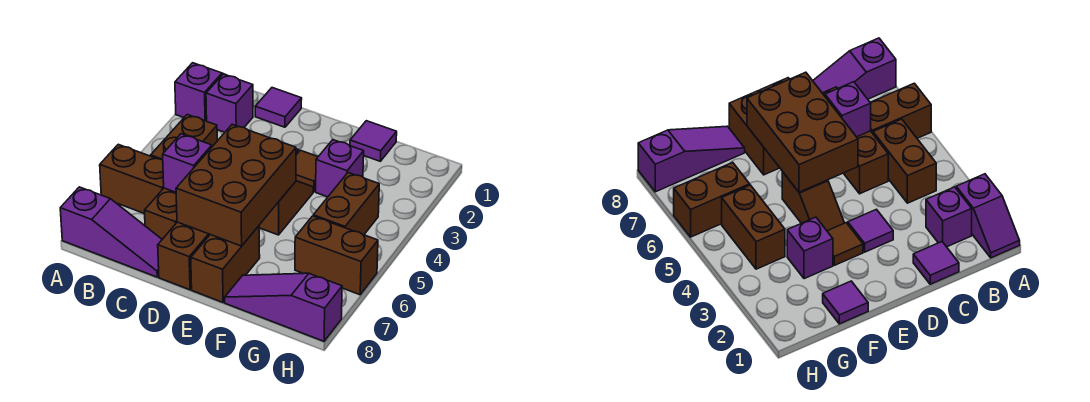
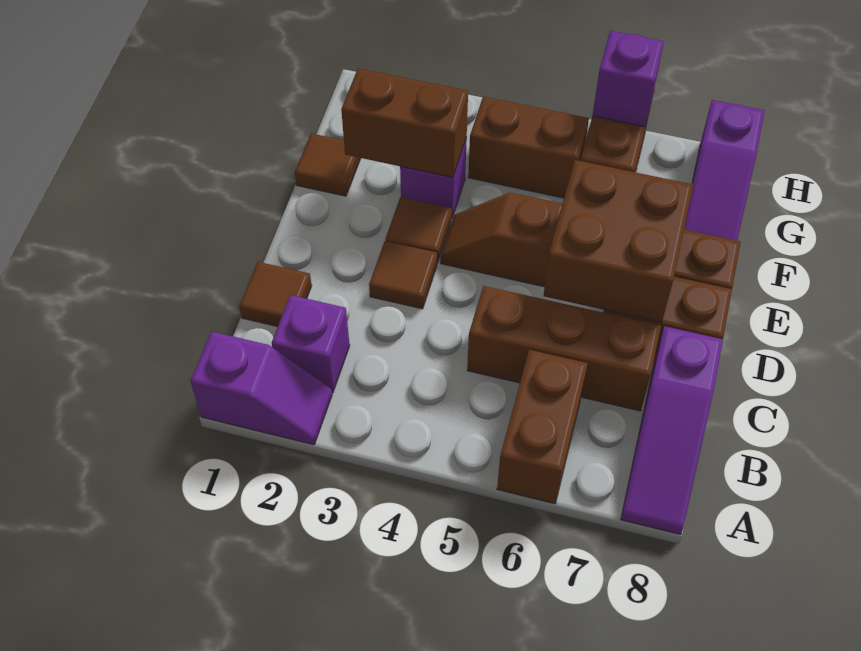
purple slope A1:A2 level 1 top 2 -> purple slope A1:A2 level 1 top 1
purple slope A8:C8 level 1 top A -> purple slope A8:C8 level 1 top C
brown brick B4:B5 level 1 -> brown brick F2:F3 level 2
purple tile C1 level 1 -> brown tile C1 level 1
purple brick C6 level 2 -> purple brick H6 level 2
purple tile D3 level 1 -> brown tile D3 level 1
brown brick D5:E7 level 2 -> brown brick D6:E7 level 2
purple tile F1 level 1 -> brown tile F1 level 1

